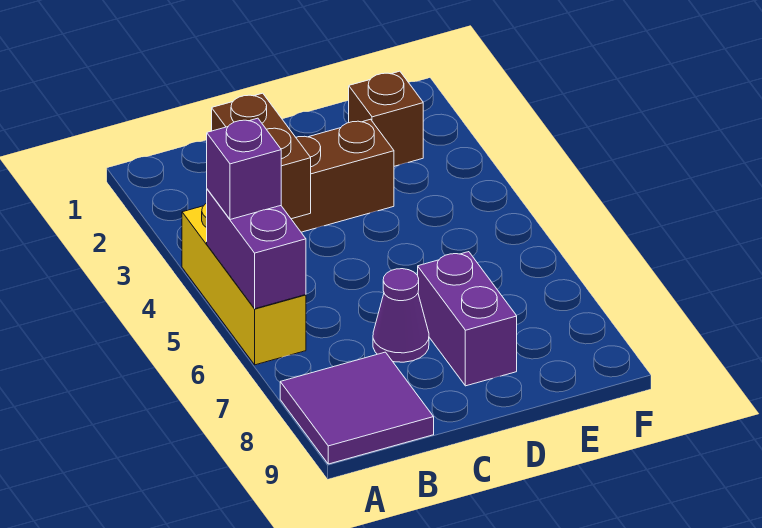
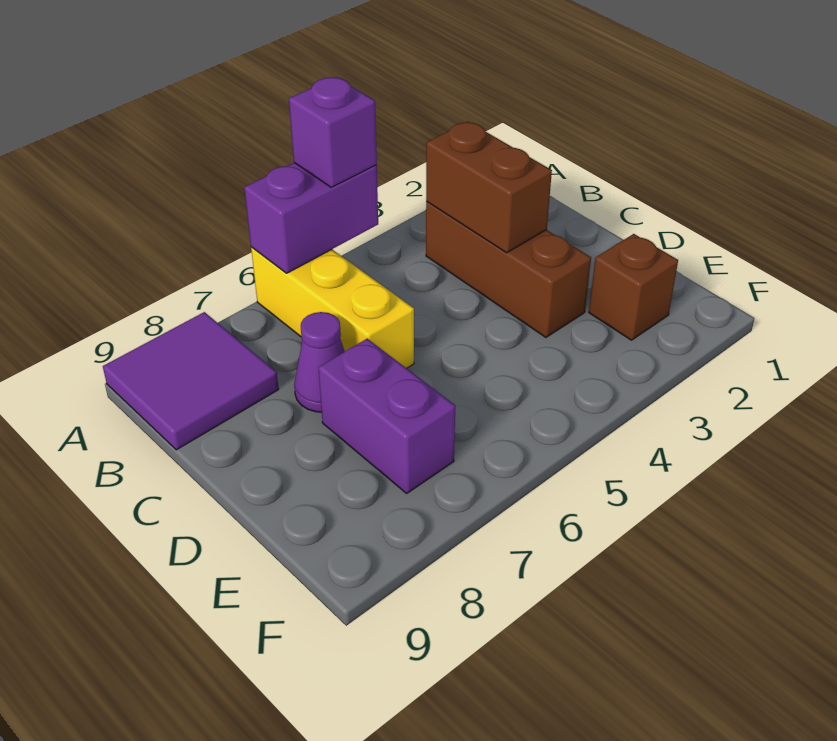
yellow brick A4:A6 level 1 -> yellow brick A6:C6 level 1
brown brick B3:B4 level 2 -> brown brick B3:C3 level 2
purple brick D7:D8 level 1 -> purple brick D7:E7 level 1

